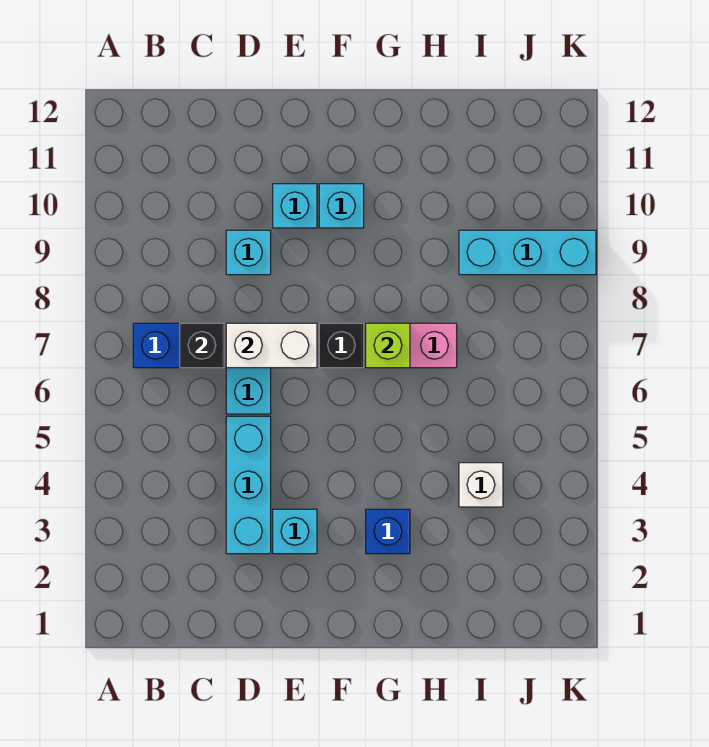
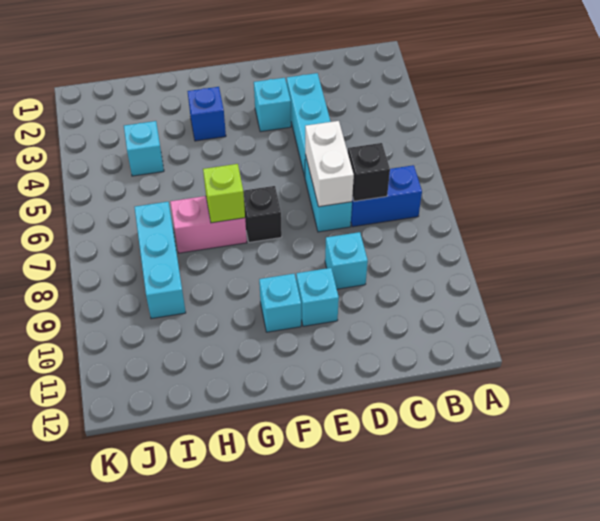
white brick D7:E7 level 2 -> white brick D6:D7 level 2
white brick I4 level 1 -> cyan brick I4 level 1
cyan brick I9:K9 level 1 -> cyan brick I7:I9 level 1

